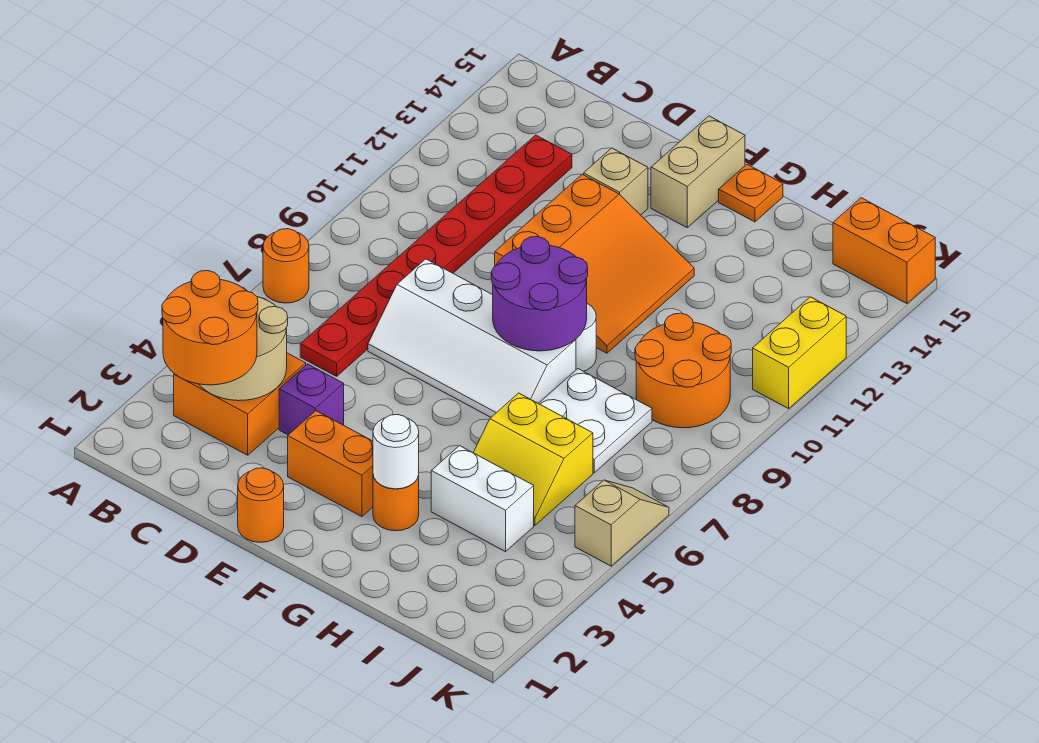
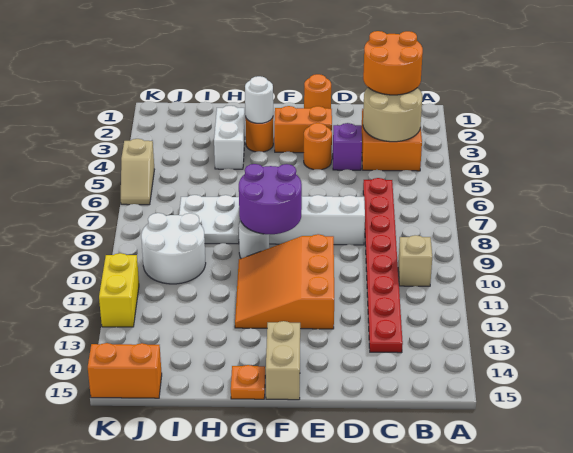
orange round brick A7 level 1 -> orange round brick E4 level 1
tan brick E13 level 1 -> tan brick B10 level 1
white brick H4:I4 level 1 -> white brick H3:H4 level 1
yellow slope H5:I6 level 1 top 6 -> none
orange round brick I9:J10 level 1 -> white round brick I9:J10 level 1

